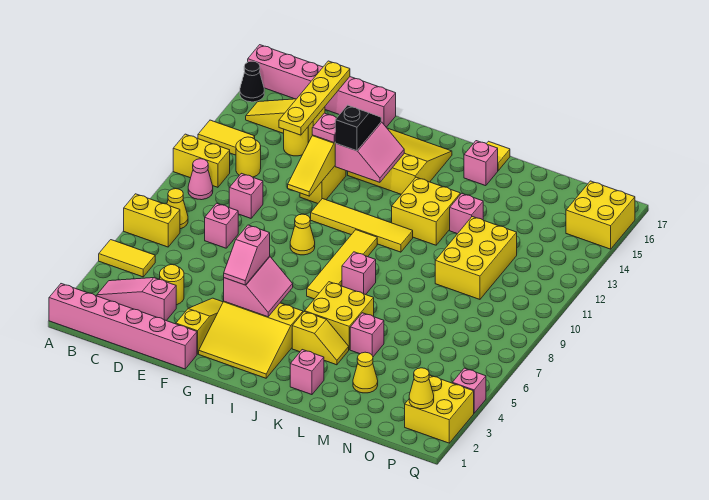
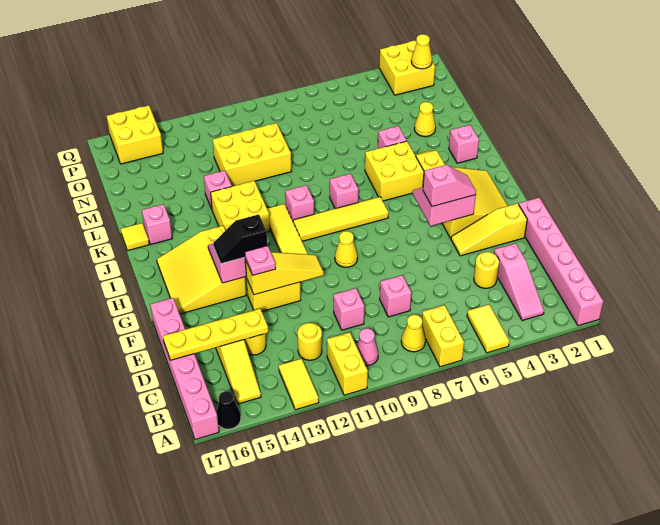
pink brick Q4 level 1 -> pink brick J10 level 1

